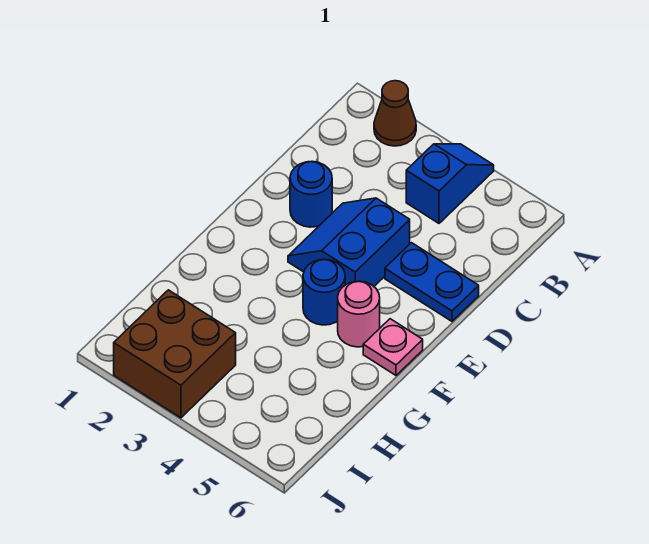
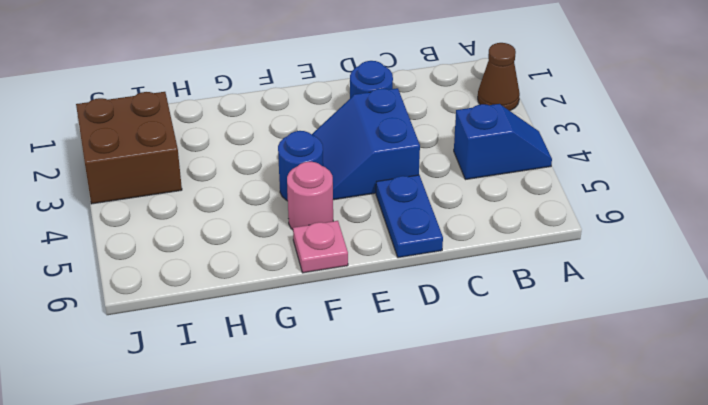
blue slope D3:E4 level 1 top 4 -> blue slope D3:E4 level 1 top D

